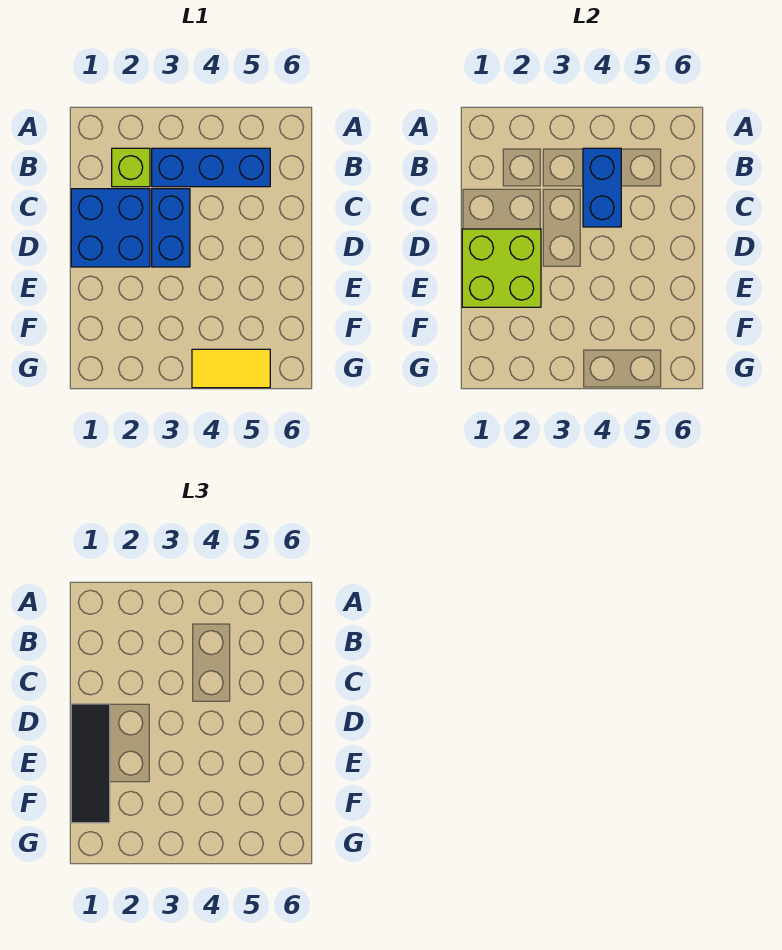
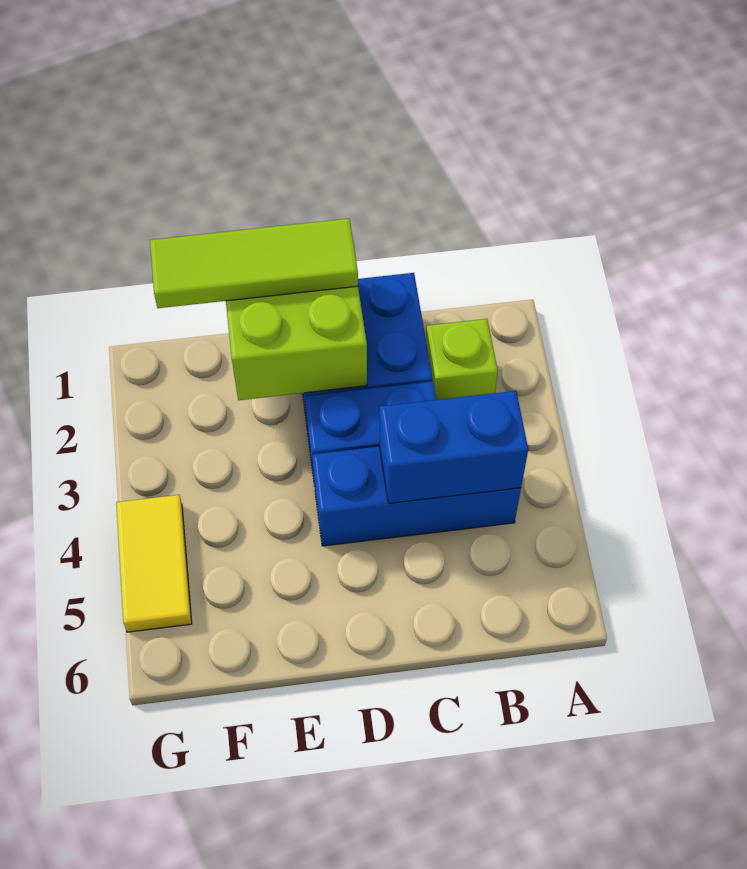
blue brick B3:B5 level 1 -> blue brick B4:D4 level 1
black tile D1:F1 level 3 -> lime tile D1:F1 level 3

